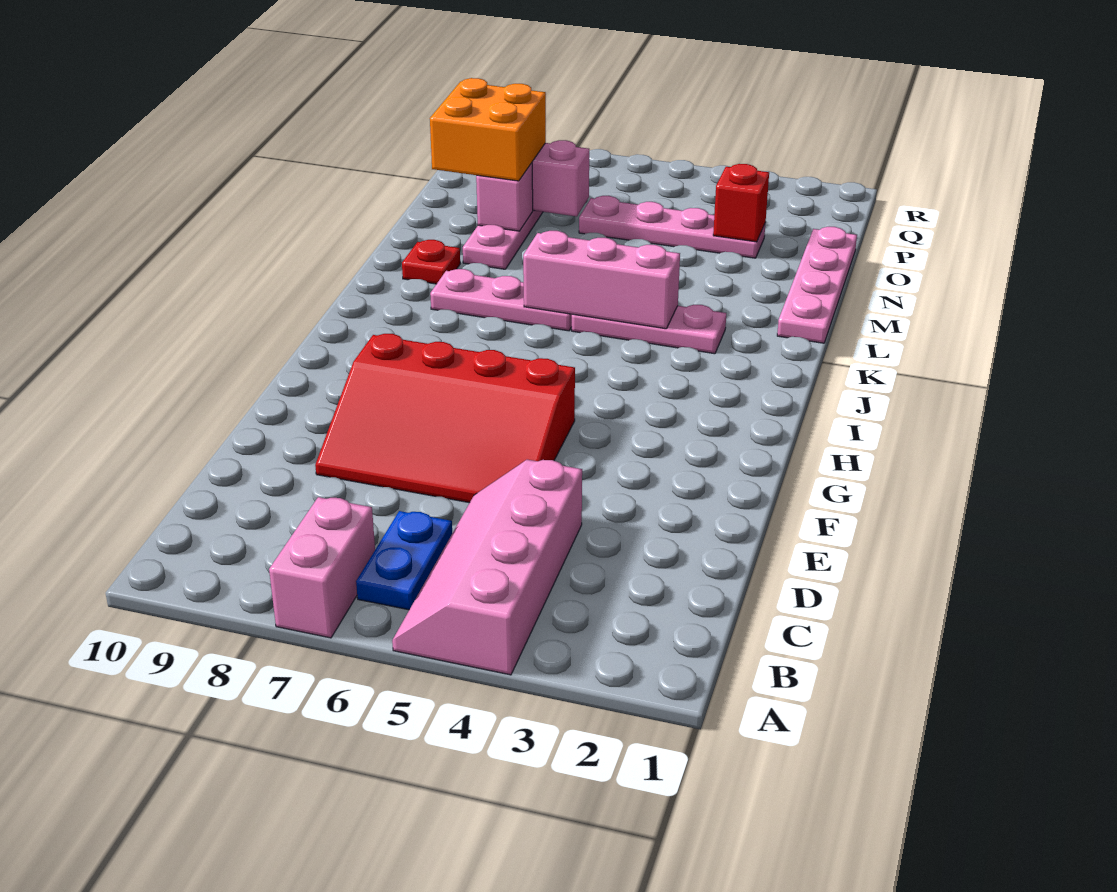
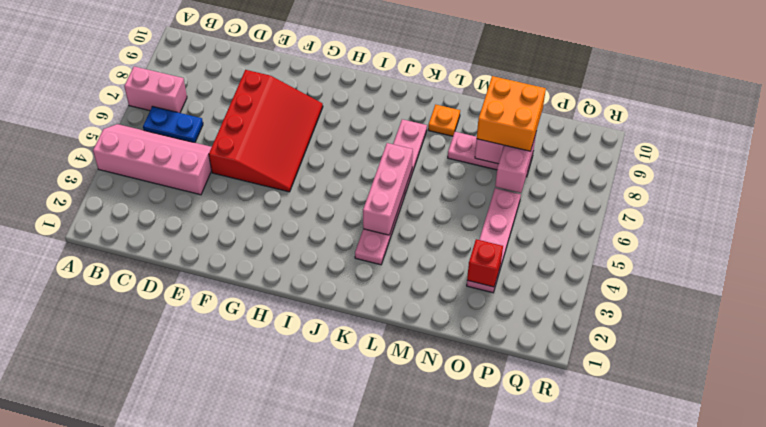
red slope E5:G8 level 1 top G -> red slope E5:G8 level 1 top E
pink plate L1:O1 level 1 -> none
red plate L9 level 1 -> orange plate L9 level 1

